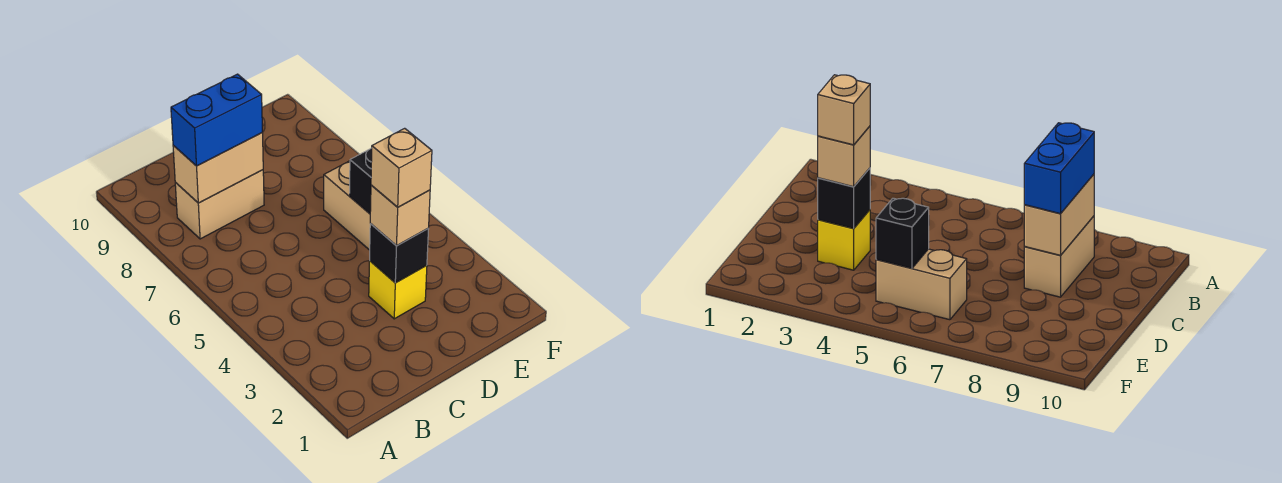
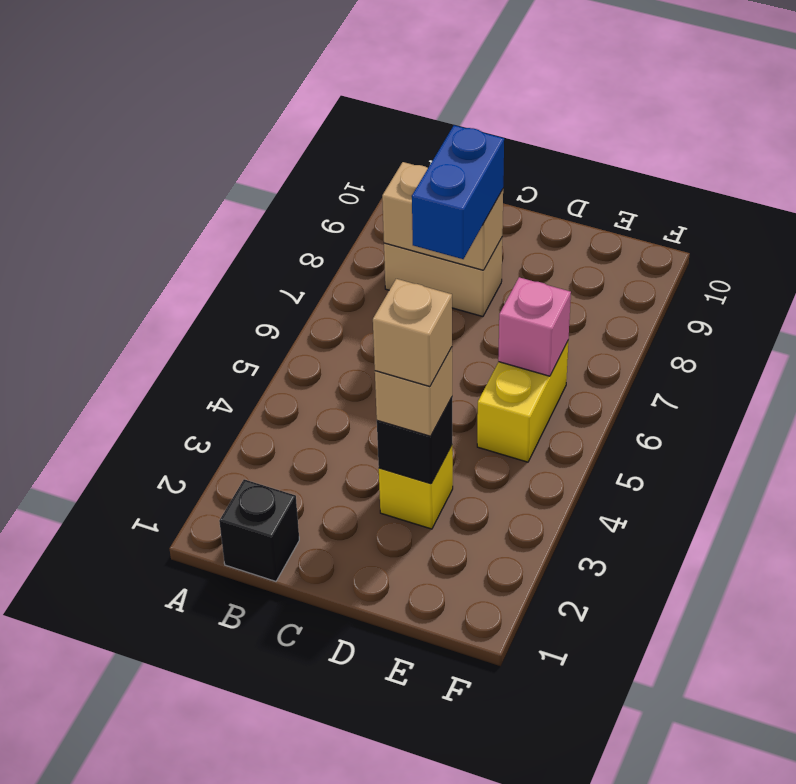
blue brick B8:C8 level 3 -> blue brick C7:C8 level 3
tan brick E5:E6 level 1 -> yellow brick E5:E6 level 1
black brick E5 level 2 -> black brick B1 level 1
none -> pink brick E6 level 2

